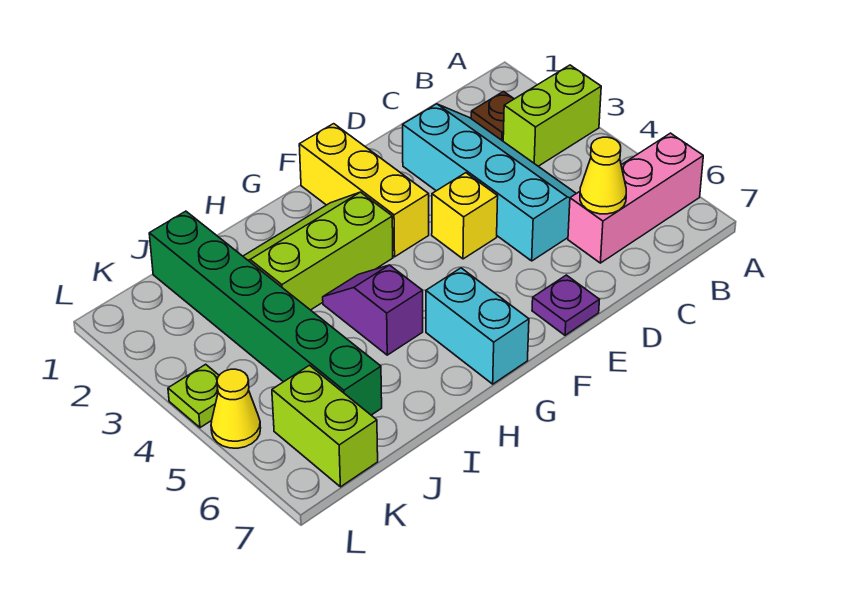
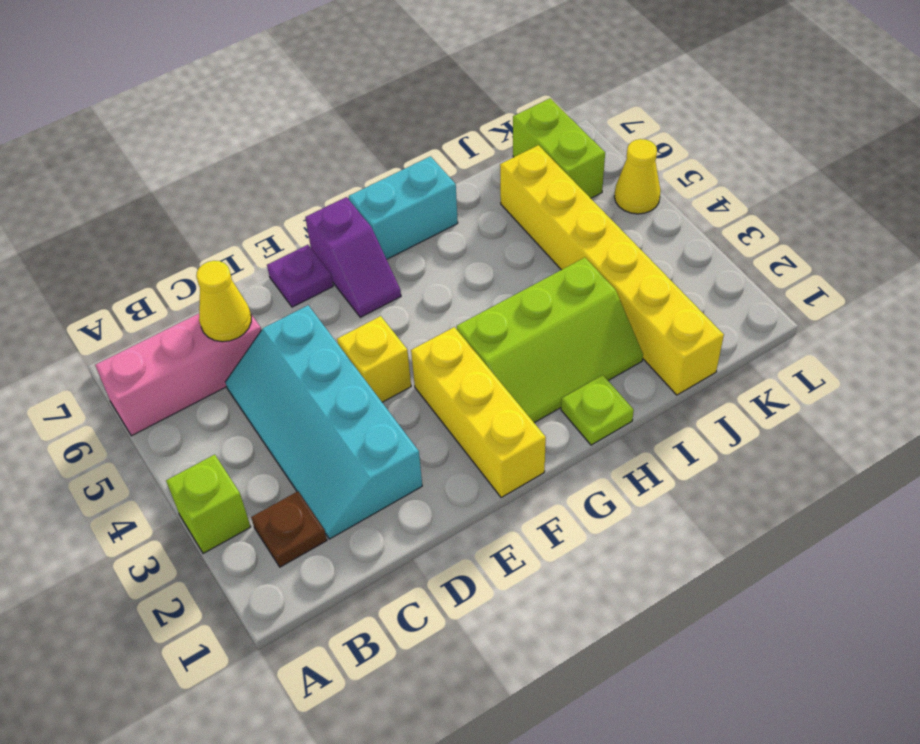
lime brick A3:B3 level 1 -> lime brick A3 level 1
cyan brick G6:G7 level 1 -> cyan brick G7:H7 level 1
purple slope H4:H5 level 1 top 5 -> purple slope F6:F7 level 1 top 7
green brick J1:J6 level 1 -> yellow brick J1:J6 level 1
lime plate L4 level 1 -> lime plate H1 level 1

